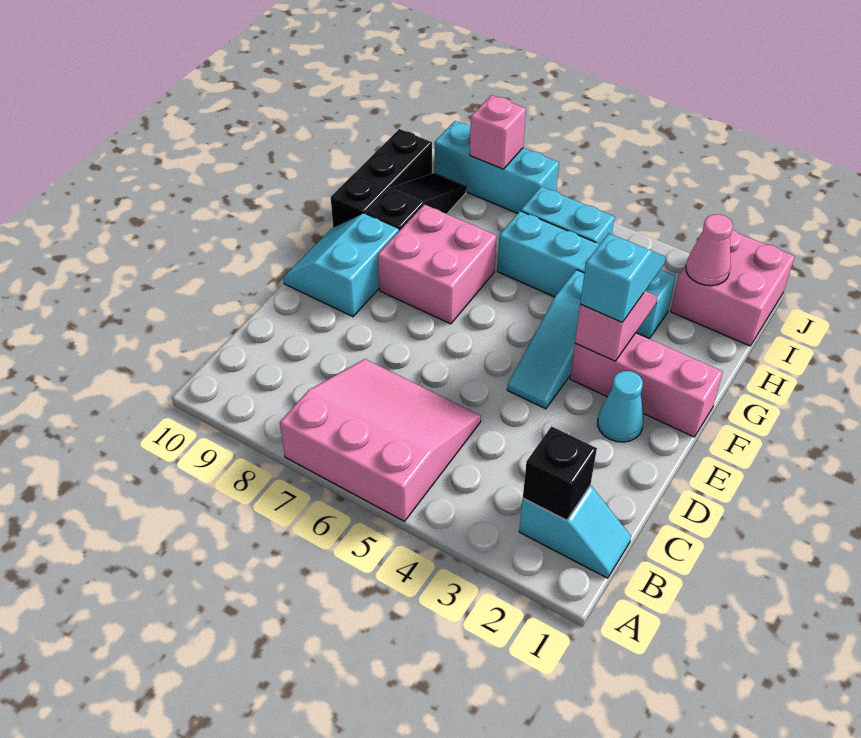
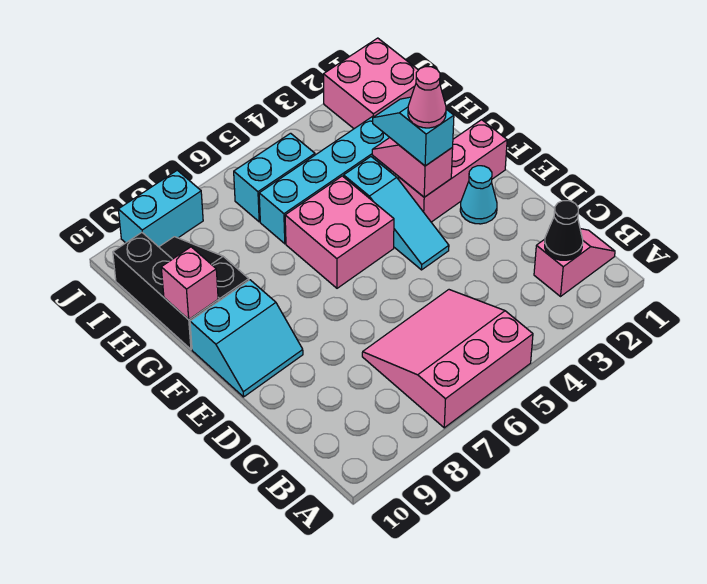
cyan slope B1:B2 level 1 top 2 -> pink slope B1:B2 level 1 top 2
black brick B2 level 2 -> black cone B2 level 2
cyan slope E9:F10 level 1 top 9 -> cyan slope E9:F10 level 1 top F
pink brick F7:G8 level 1 -> pink brick F5:G6 level 1
pink cone I2 level 2 -> pink cone F3 level 4
cyan brick J7:J9 level 1 -> cyan brick J8:J9 level 1
pink brick J8 level 2 -> pink brick G10 level 2

